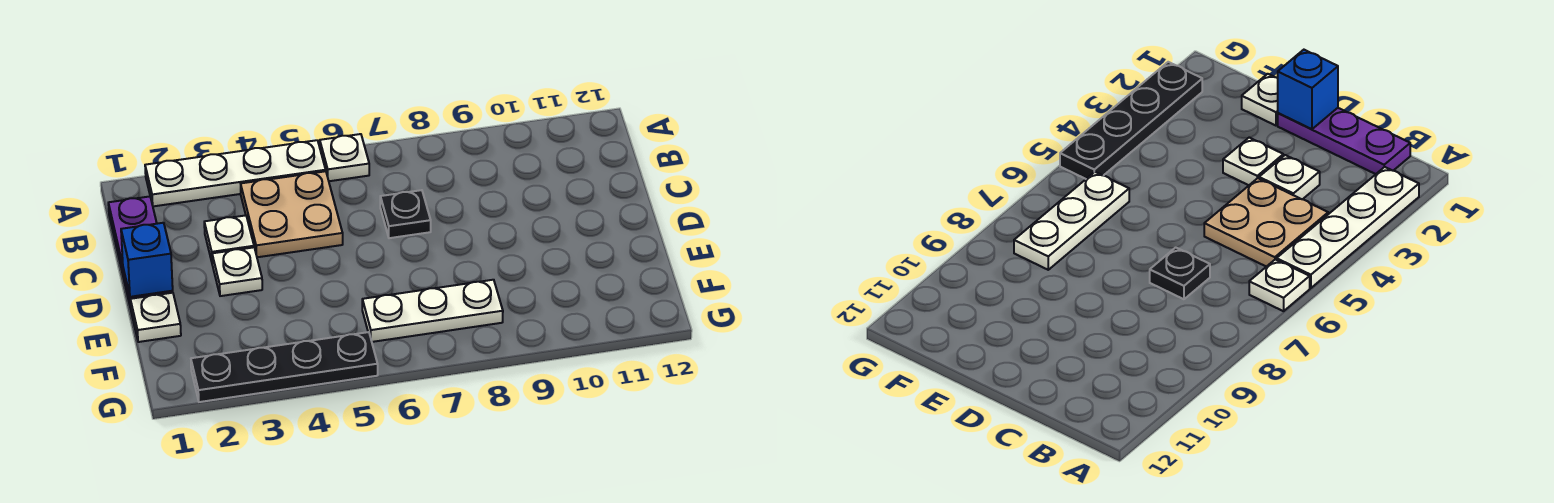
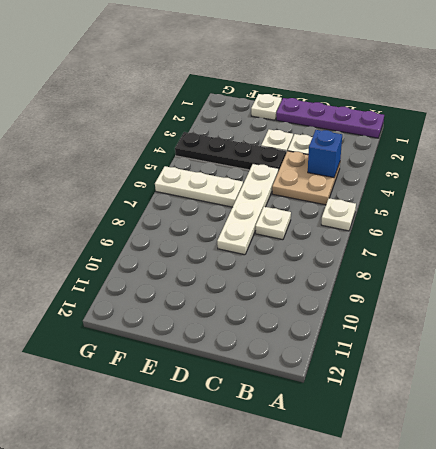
white plate A2:A5 level 1 -> white plate D5:D8 level 1
purple plate B1:D1 level 1 -> purple plate A1:D1 level 1
black plate C7 level 1 -> white plate C7 level 1
blue brick D1 level 2 -> blue brick B4 level 2
white plate F6:F8 level 1 -> white plate E6:G6 level 1
black plate G2:G5 level 1 -> black plate D4:G4 level 1

